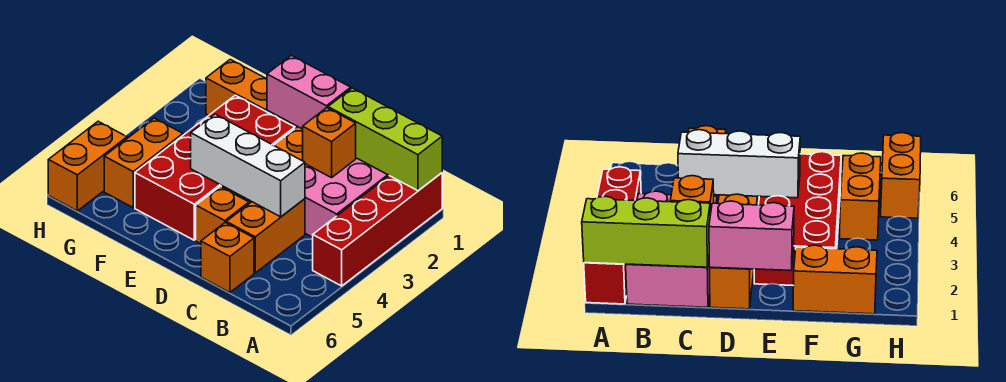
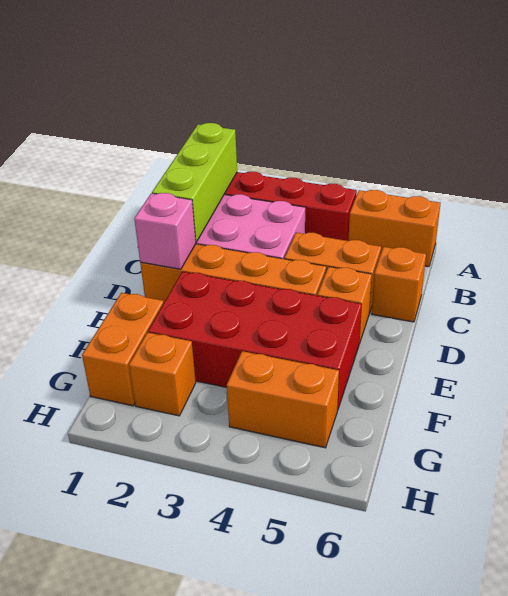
orange brick C2 level 2 -> orange brick G2 level 1
white brick C4:E4 level 2 -> none
pink brick D1:E1 level 2 -> pink brick D1 level 2
orange brick H5:H6 level 1 -> orange brick A5:A6 level 1

